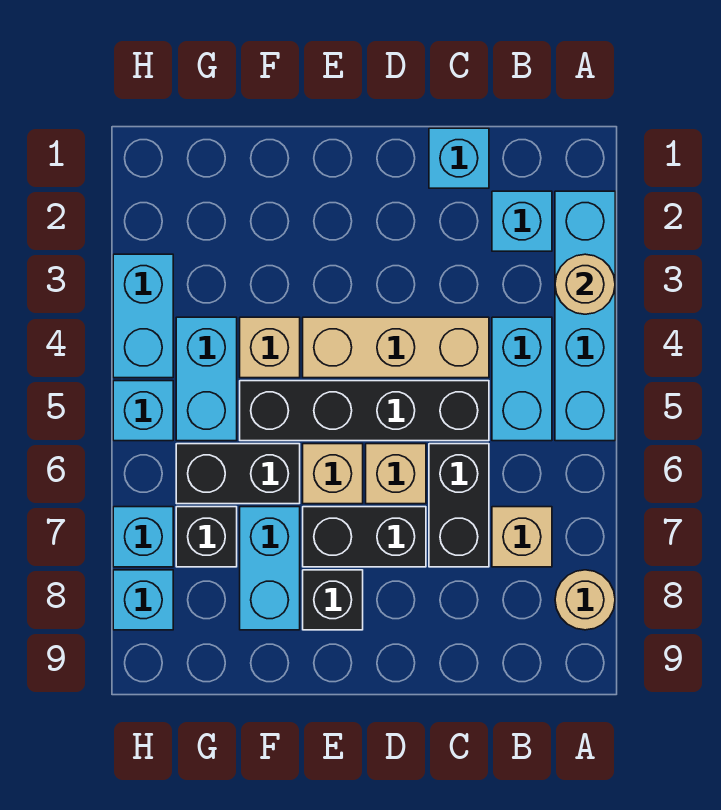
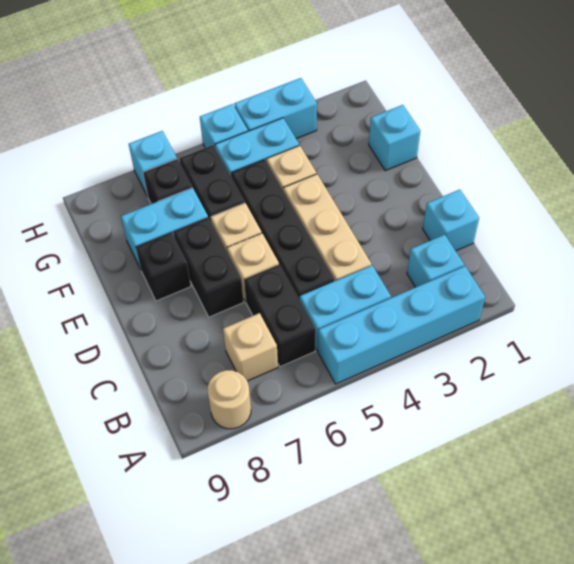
tan round brick A3 level 2 -> none
black brick C6:C7 level 1 -> black brick B6:C6 level 1
cyan brick H8 level 1 -> cyan brick F1 level 1

